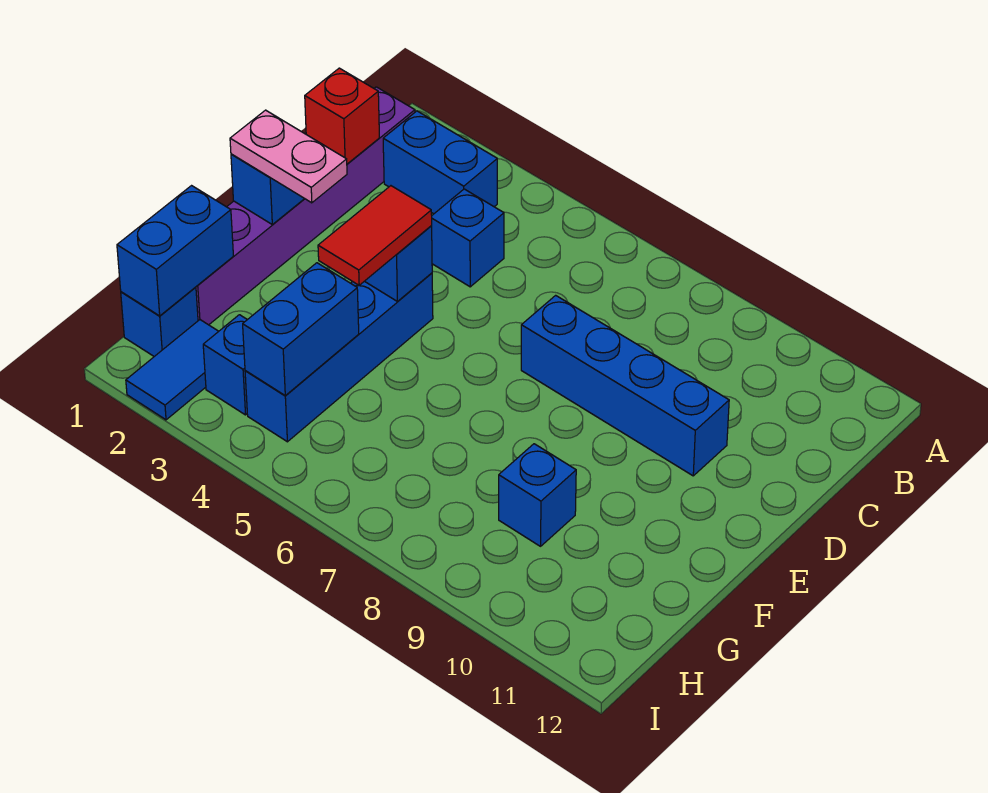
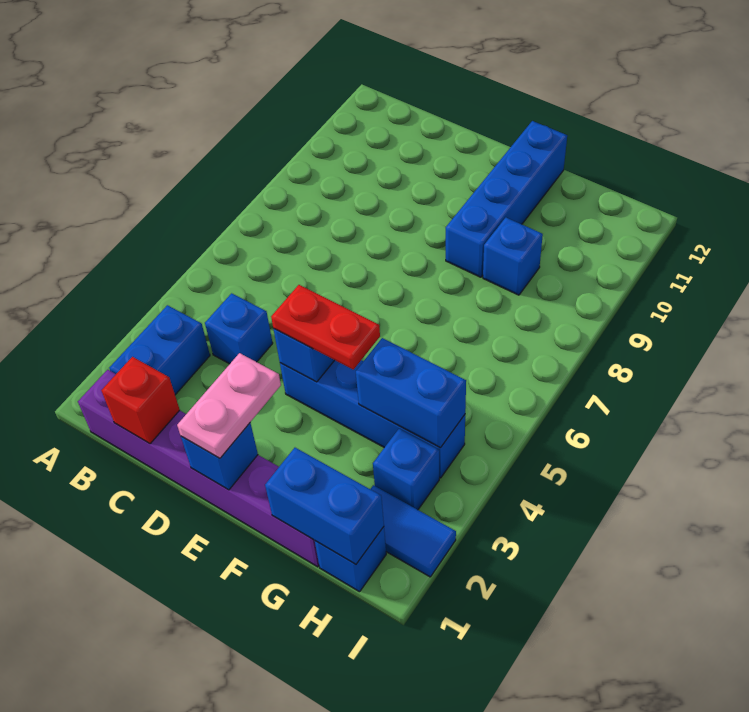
blue brick D7:D10 level 1 -> blue brick F9:F12 level 1
red tile E4:F4 level 3 -> red plate E4:F4 level 3

